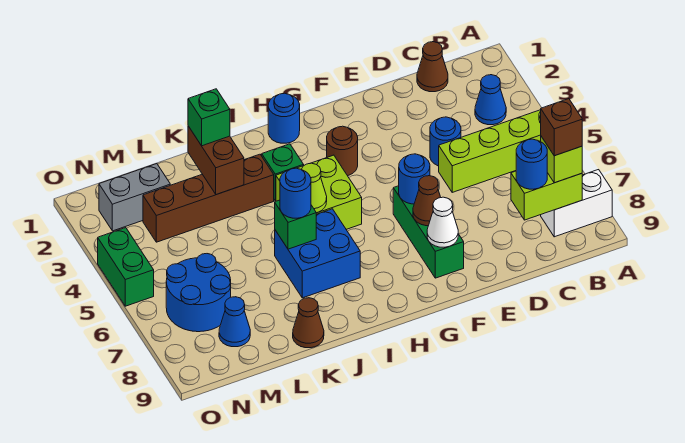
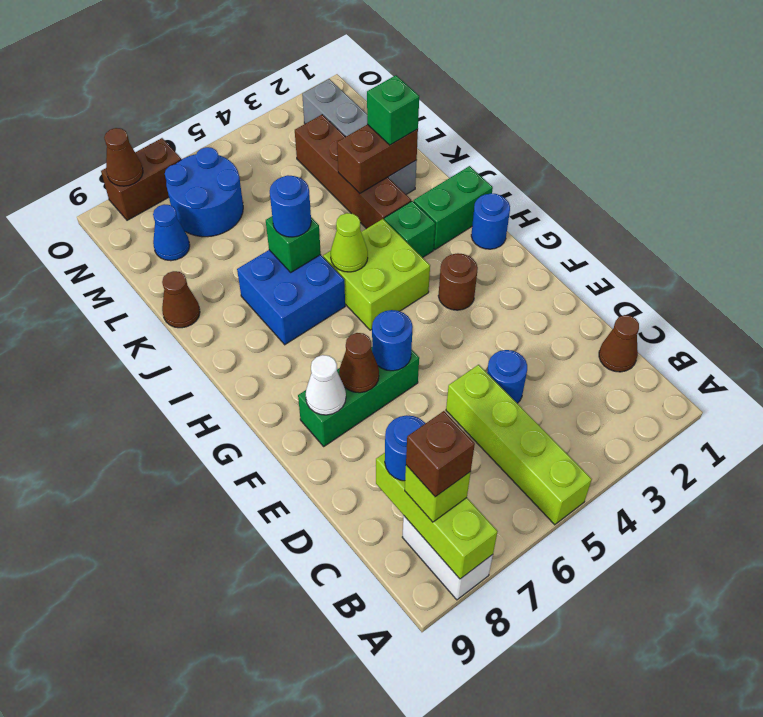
blue cone B3 level 1 -> none
lime brick B8:C8 level 2 -> lime brick A8:C8 level 2
grey brick M2:N2 level 1 -> grey brick K2:N2 level 1
green brick O4:O5 level 1 -> green brick I1:I2 level 1
none -> brown brick O7:O8 level 1
none -> brown cone O8 level 2

